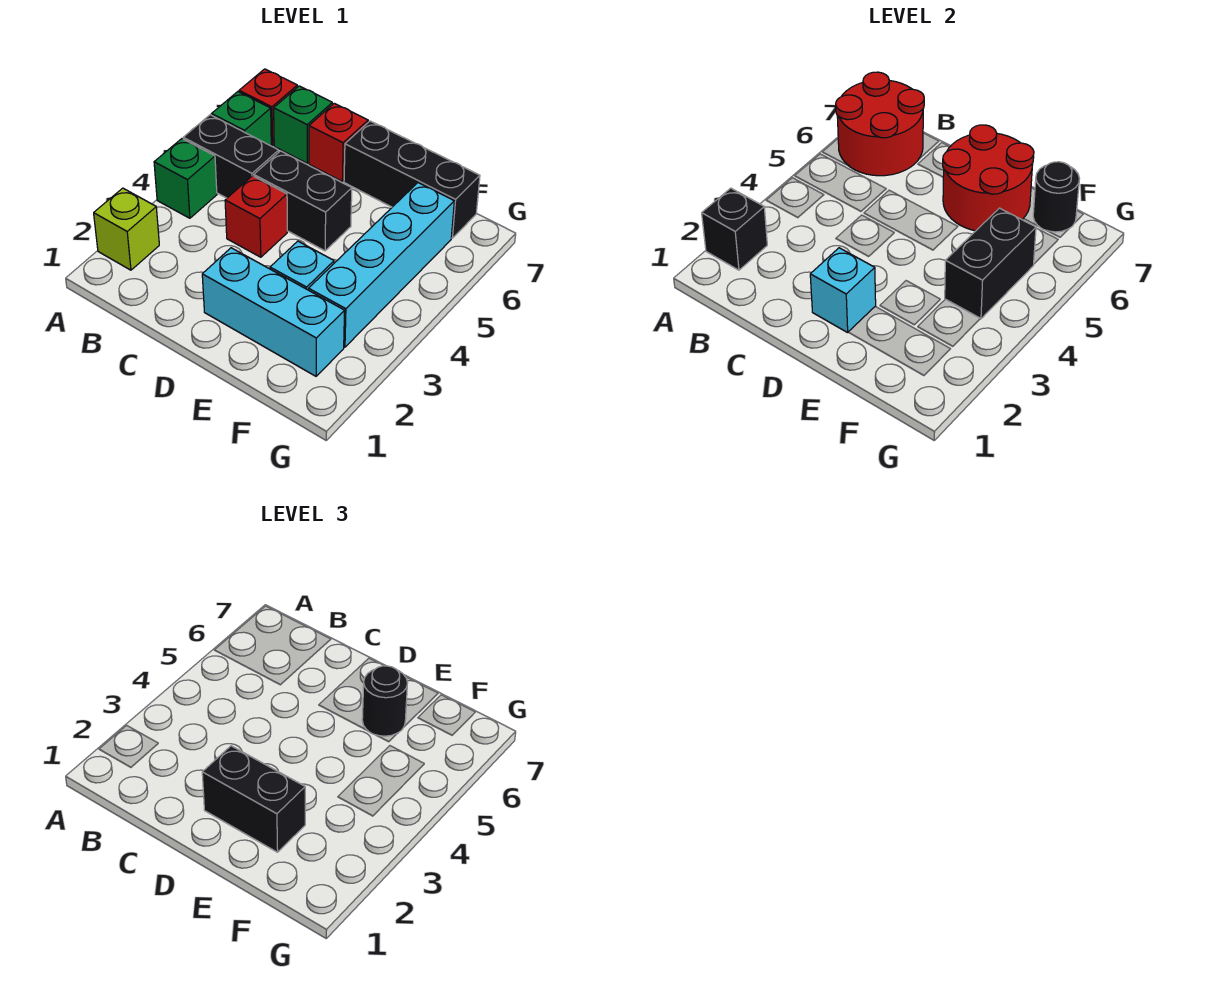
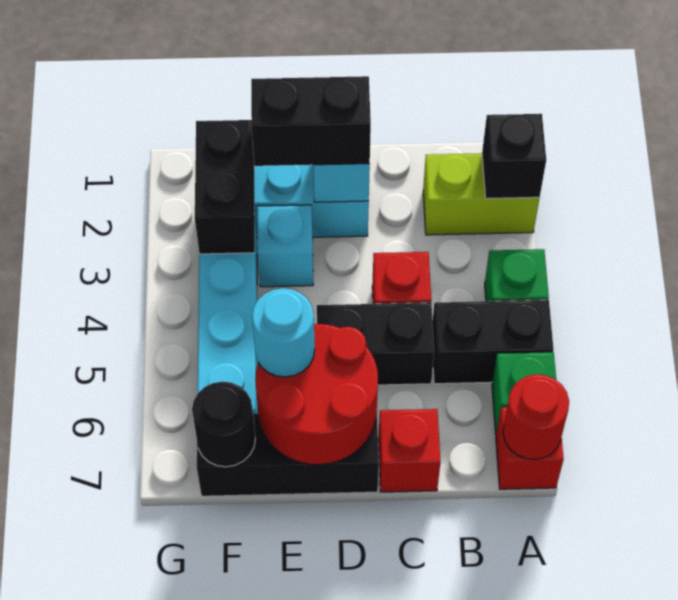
lime brick A2 level 1 -> lime brick A2:B2 level 1
red round brick A6:B7 level 2 -> red round brick A7 level 2
green brick B7 level 1 -> none
black round brick E6 level 3 -> cyan round brick E6 level 3
black brick F4:F5 level 2 -> black brick F2:F3 level 2

